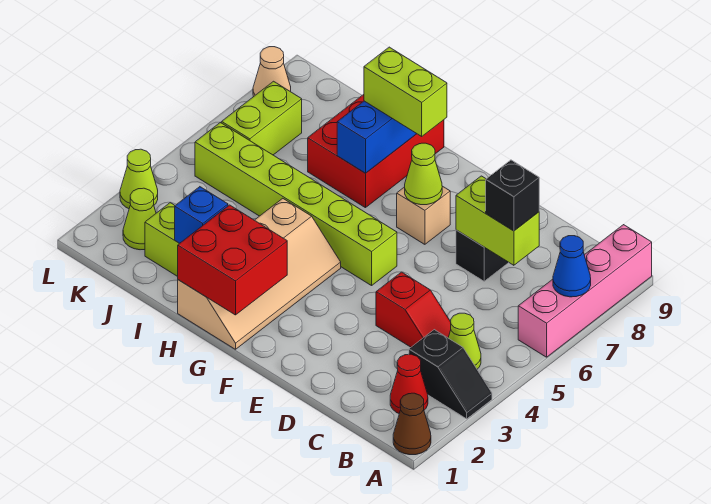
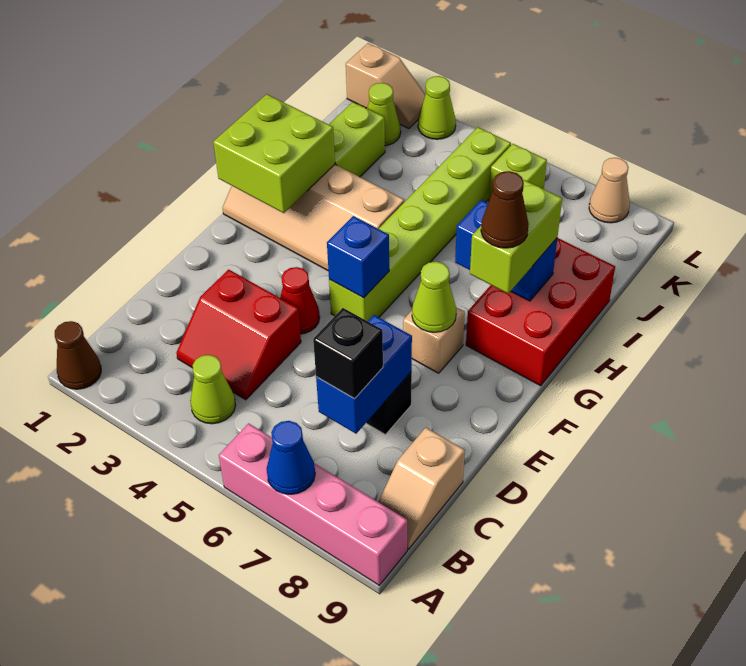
black slope A3:B3 level 1 top B -> none
red cone B2 level 1 -> red cone E4 level 1
none -> tan slope B9:C9 level 1 top C
red slope C4:D4 level 1 top D -> red slope C3:D4 level 1 top D
lime brick C7:D7 level 2 -> blue brick C7:D7 level 2
red brick G1:H2 level 2 -> lime brick G1:H2 level 2
none -> brown cone G8 level 4
red brick H7:I9 level 1 -> red brick G8:I9 level 1
blue brick I2 level 2 -> blue brick F5 level 2
lime brick K6:K7 level 1 -> lime brick K6 level 1
none -> tan slope L1:L2 level 1 top 1

